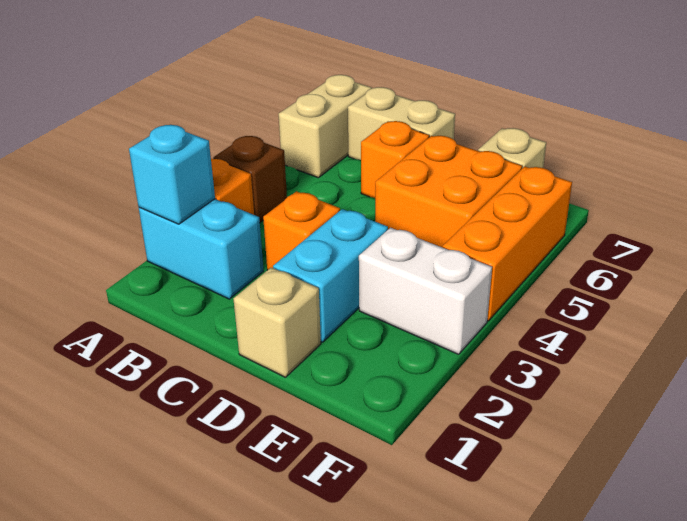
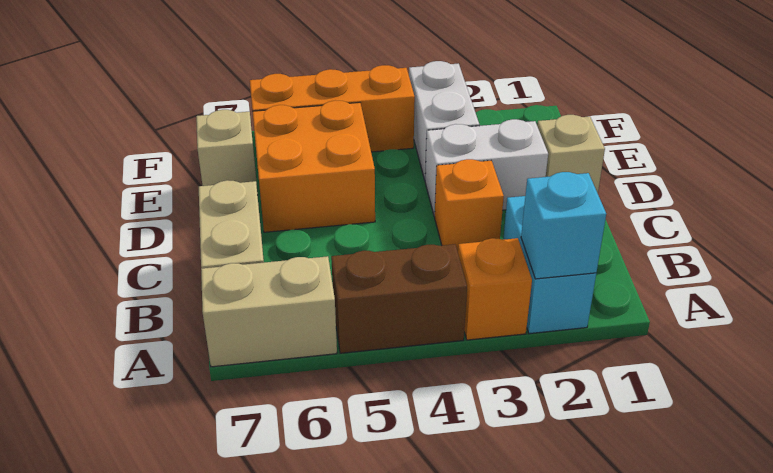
brown brick A4 level 1 -> brown brick A4:A5 level 1
orange brick C6 level 1 -> none
cyan brick D2:D3 level 1 -> white brick D2:D3 level 1

